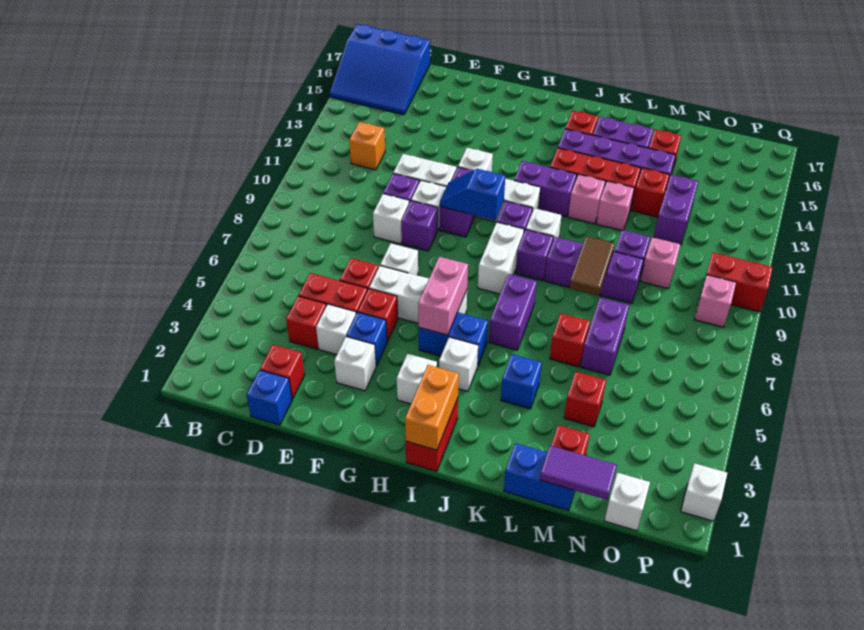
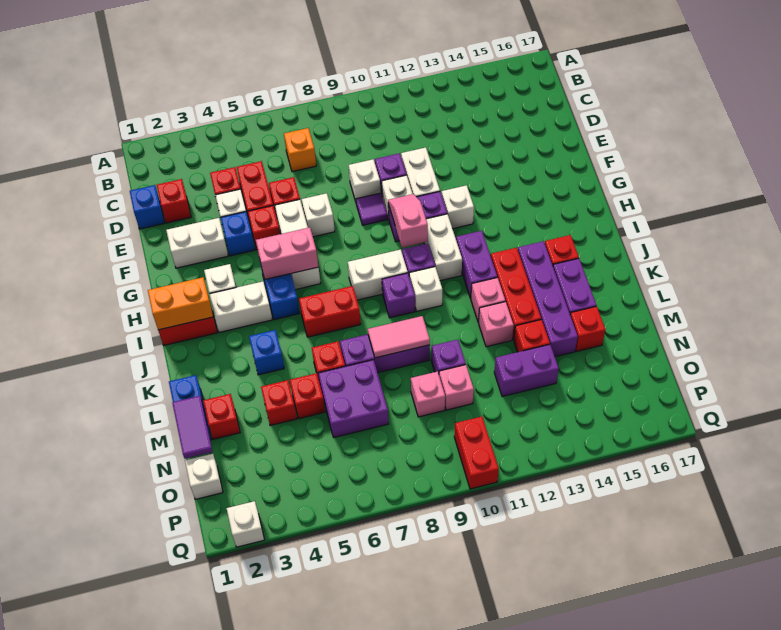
blue slope A15:C17 level 1 top 17 -> none
orange brick C12 level 1 -> orange brick C7 level 1
white brick F3 level 1 -> white brick F2:F3 level 1
purple brick F9 level 1 -> purple tile F9 level 1
blue slope G10:H10 level 2 top H -> pink slope G10:H10 level 2 top H
white brick I4 level 1 -> white brick I3:I4 level 1
purple brick J6:J7 level 1 -> red brick J6:J7 level 1
purple brick K9:M9 level 1 -> purple brick L7:L9 level 1
brown tile L8:L9 level 2 -> pink tile L8:L9 level 2
none -> red brick M5 level 1
purple brick M6:M7 level 1 -> purple brick M6:N7 level 1
pink brick P9 level 1 -> pink brick N9 level 1

